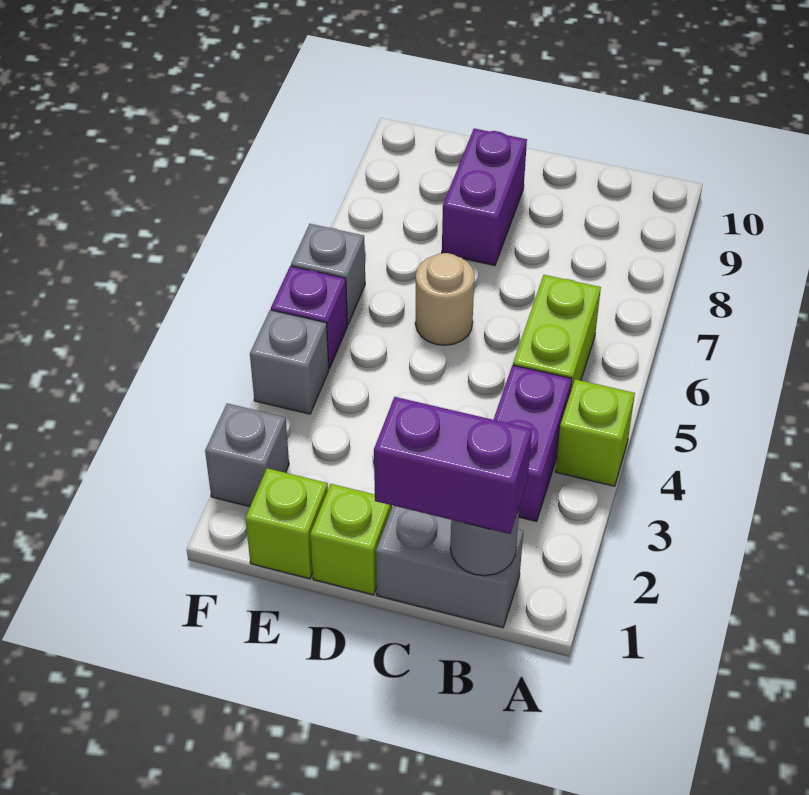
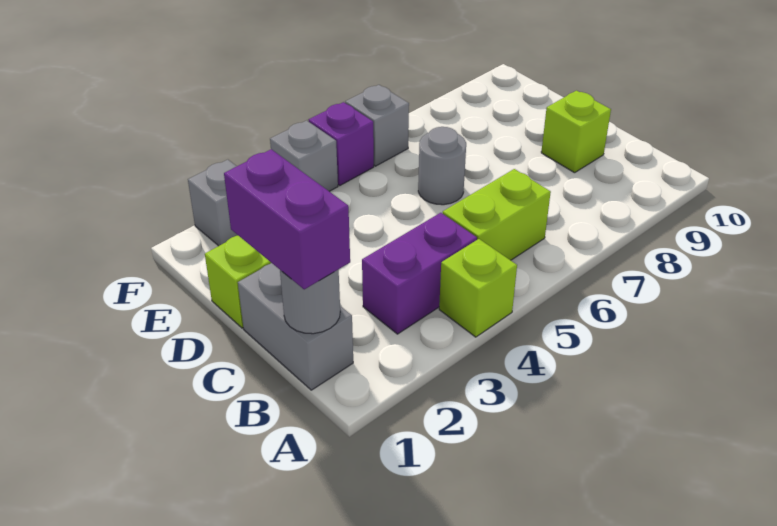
tan round brick D6 level 1 -> grey round brick D6 level 1
purple brick D8:D9 level 1 -> none
lime brick E1 level 1 -> lime brick C9 level 1

